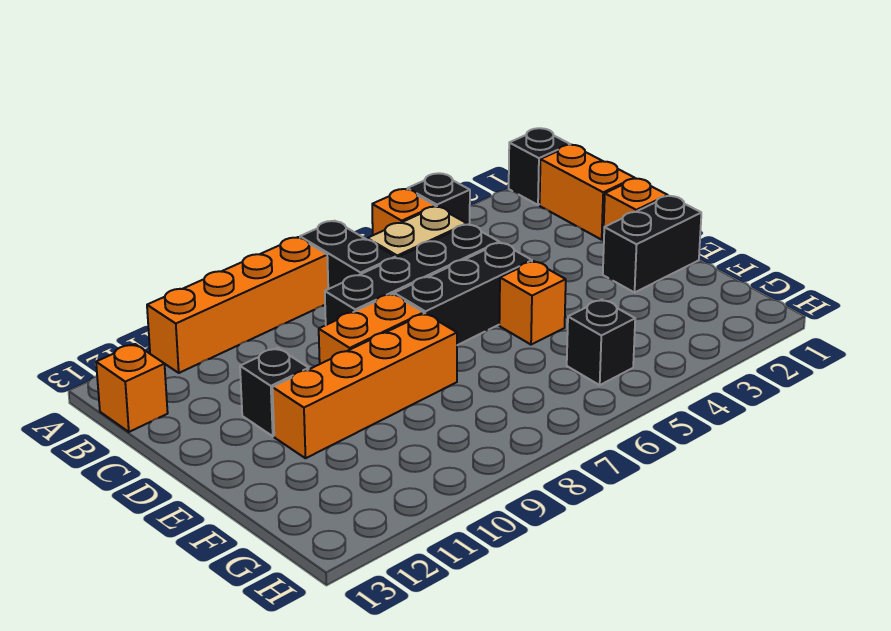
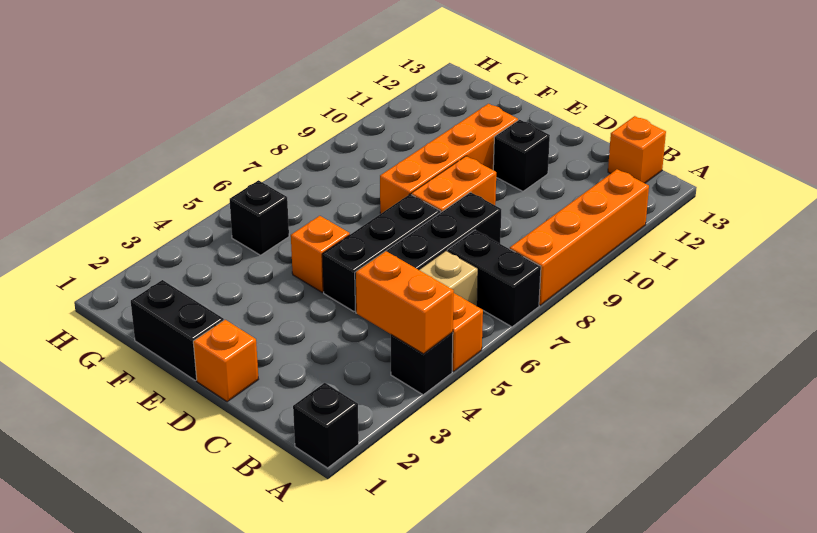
orange brick B1:C1 level 1 -> orange brick A4:B4 level 2
black brick E1:E2 level 1 -> black brick E1:F1 level 1

